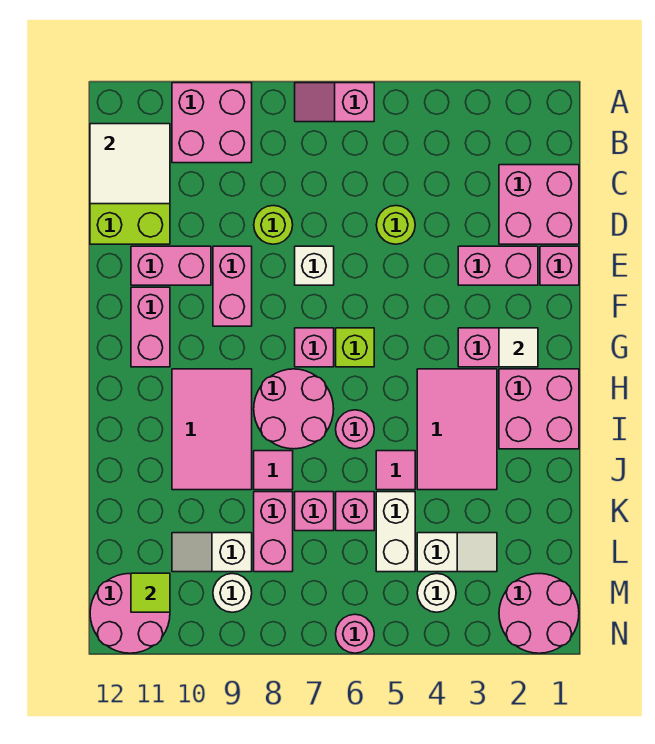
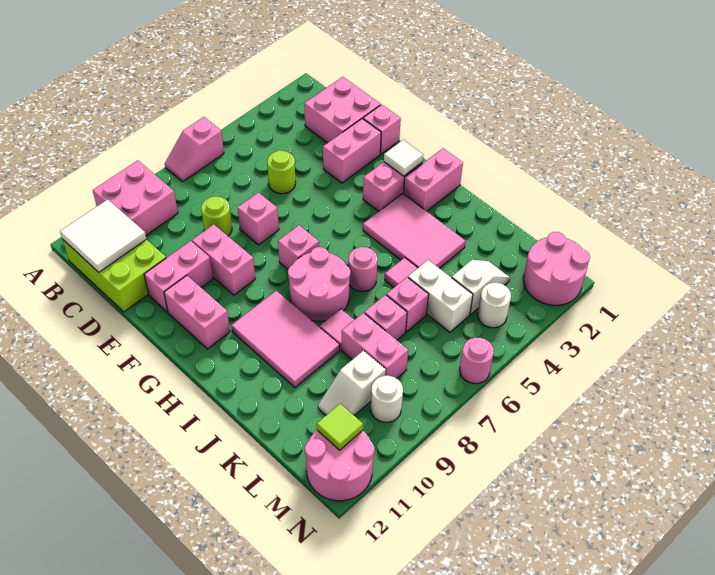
white brick E7 level 1 -> pink brick E7 level 1
lime brick G6 level 1 -> none
pink brick H1:I2 level 1 -> pink brick H1:H2 level 1

